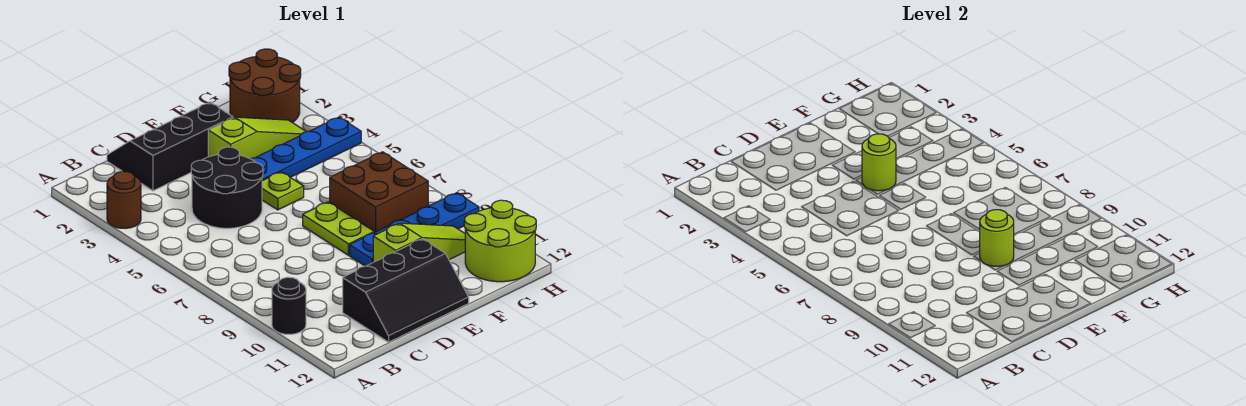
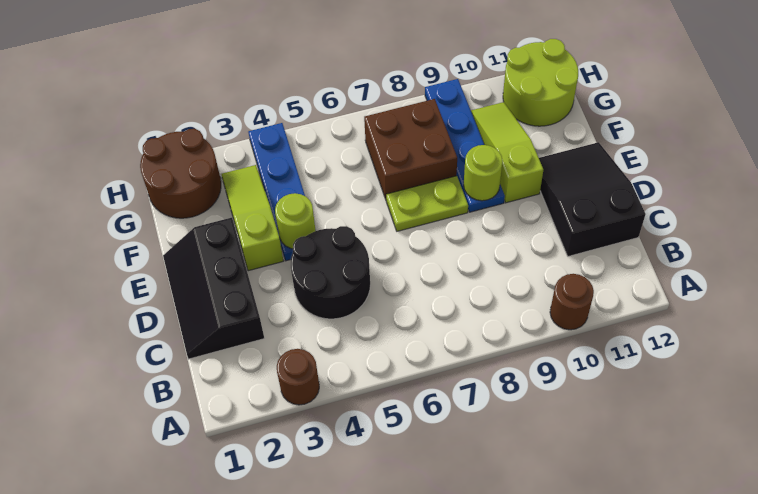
black round brick A10 level 1 -> brown round brick A10 level 1
black slope C11:E12 level 1 top 11 -> black slope C11:E12 level 1 top C
lime plate E5 level 1 -> none

